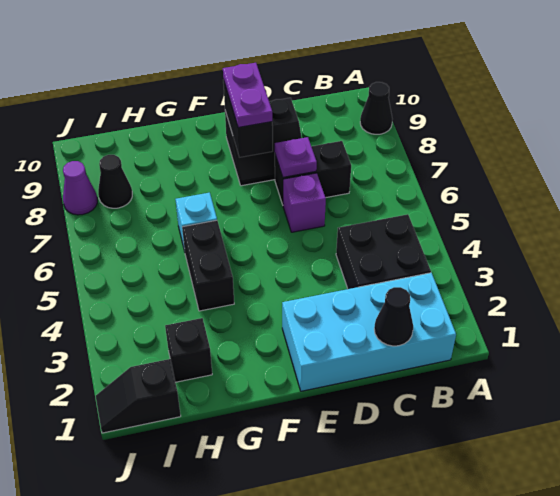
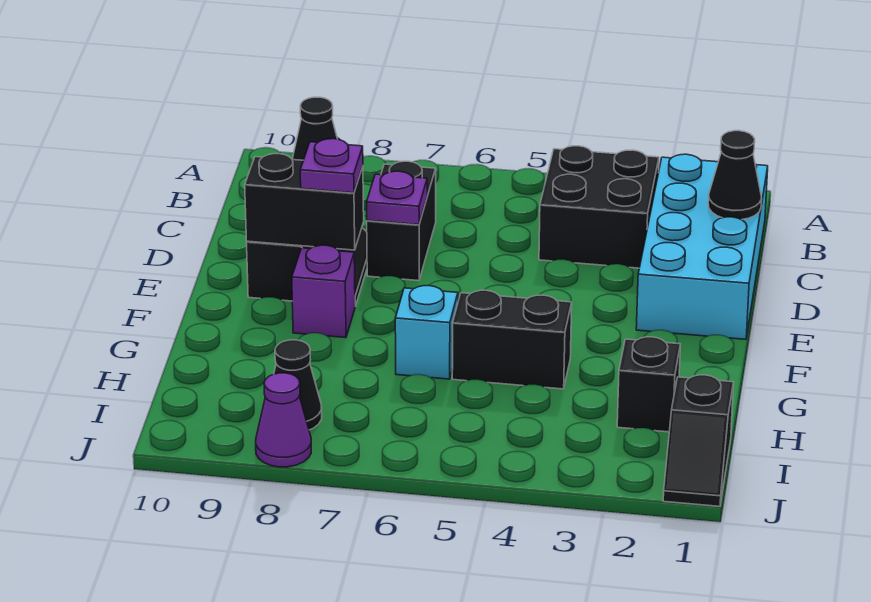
purple brick D6 level 1 -> purple brick F8 level 1
purple plate E8:E9 level 3 -> purple plate E8 level 3

